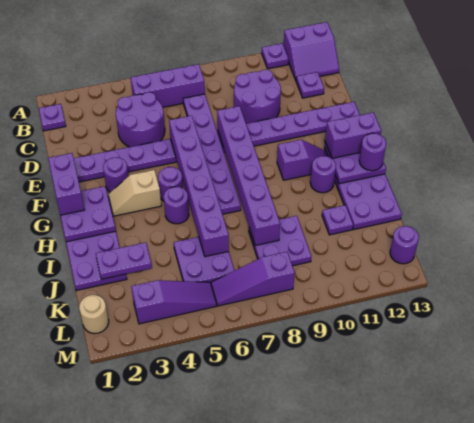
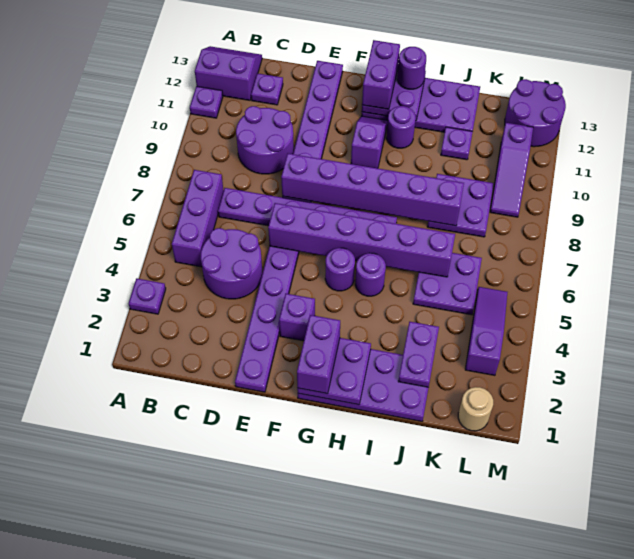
purple slope A12:B13 level 1 top A -> purple slope A12:B13 level 1 top 12
purple plate B1 level 1 -> purple plate A3 level 1
purple brick F1:G1 level 3 -> purple brick G1:G2 level 3
purple round brick F3 level 1 -> purple brick F3 level 1
tan slope G3:G4 level 1 top 4 -> none
purple slope L6:L8 level 1 top 8 -> purple slope L9:L11 level 1 top 11
purple round brick L13 level 1 -> purple round brick L12:M13 level 1

